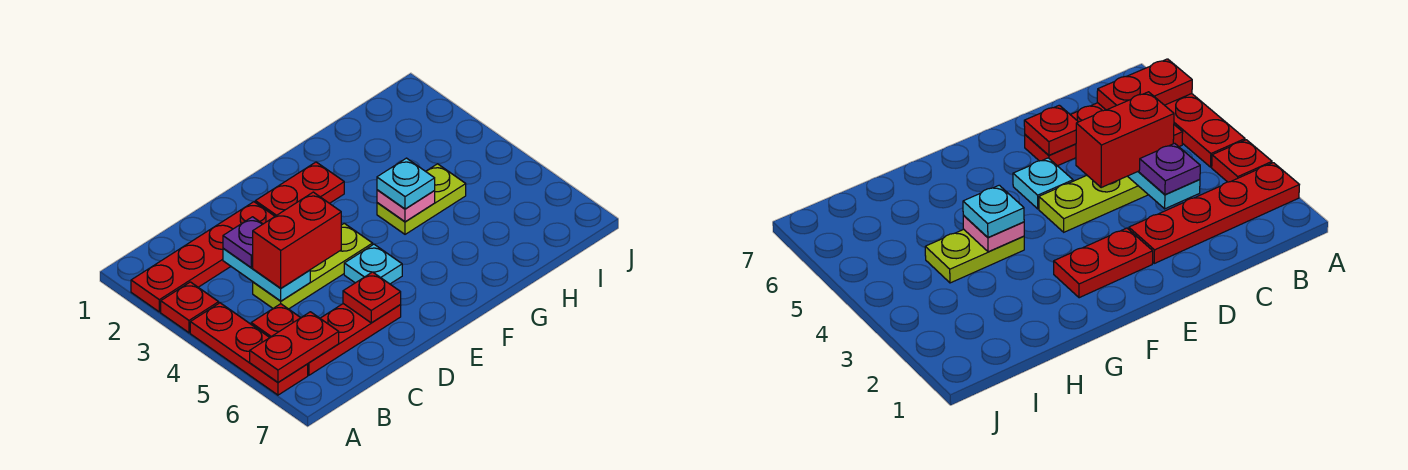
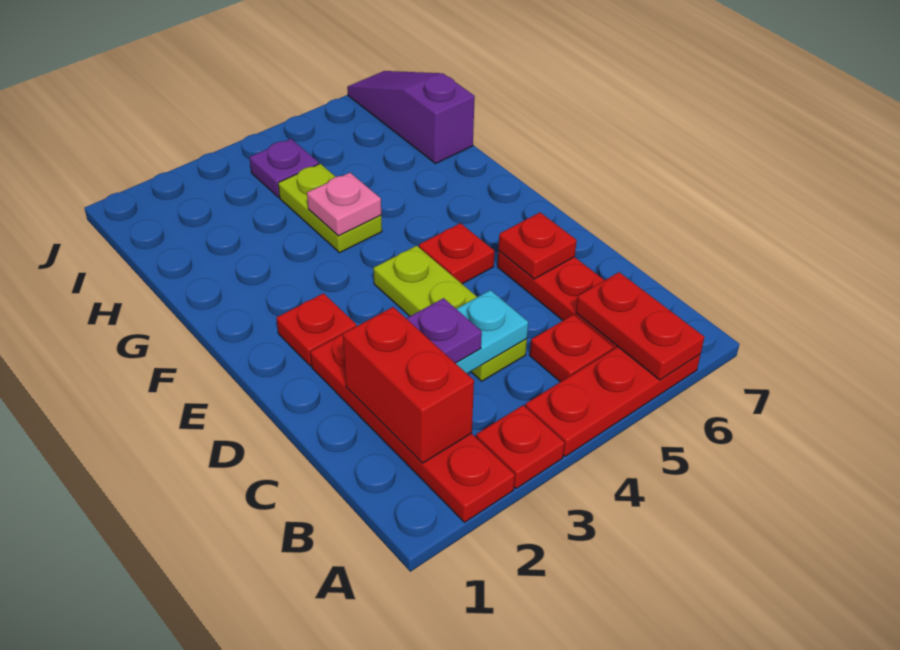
red brick C4:D4 level 3 -> red brick B2:C2 level 2
red plate E2:F2 level 1 -> red plate E2 level 1
cyan plate E5 level 1 -> red plate E5 level 1
cyan plate G4 level 3 -> none
none -> purple slope H7:J7 level 1 top H
none -> purple plate I4 level 1

